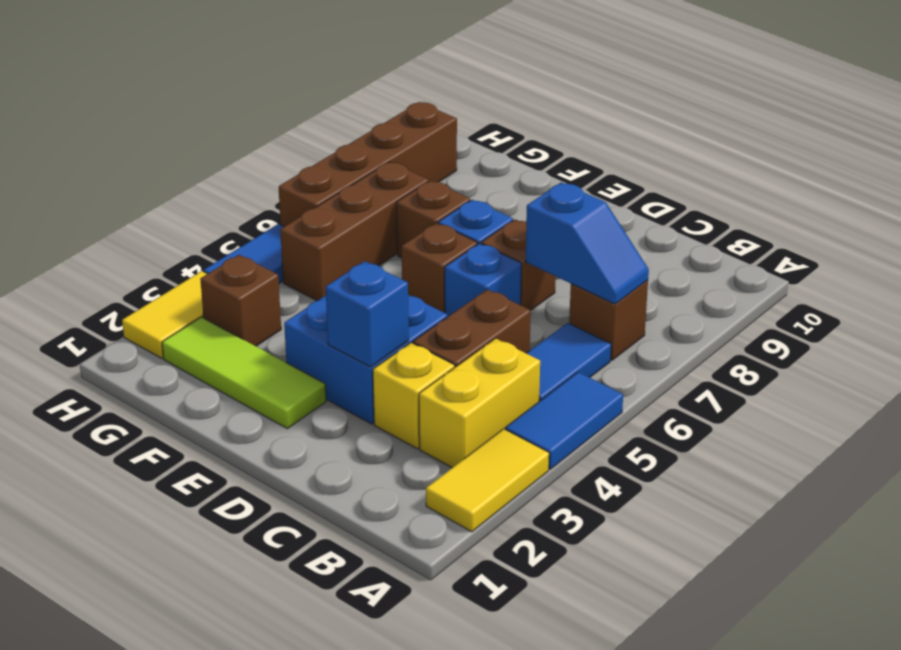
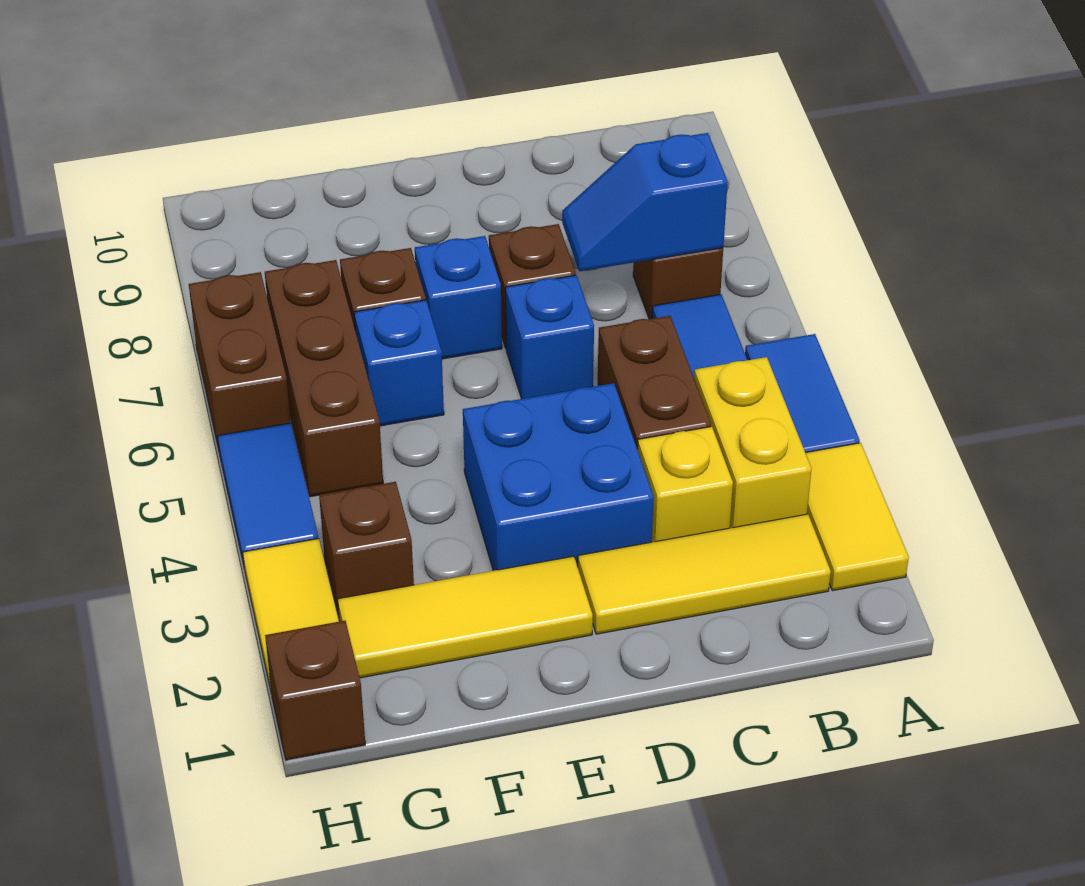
none -> yellow tile B2:D2 level 1
blue slope B7:C7 level 2 top C -> blue slope B7:C7 level 2 top B
blue brick D3 level 2 -> blue brick F6 level 1
lime tile E2:G2 level 1 -> yellow tile E2:G2 level 1
brown brick E6 level 1 -> brown brick H1 level 1
brown brick H6:H9 level 1 -> brown brick H6:H7 level 1

